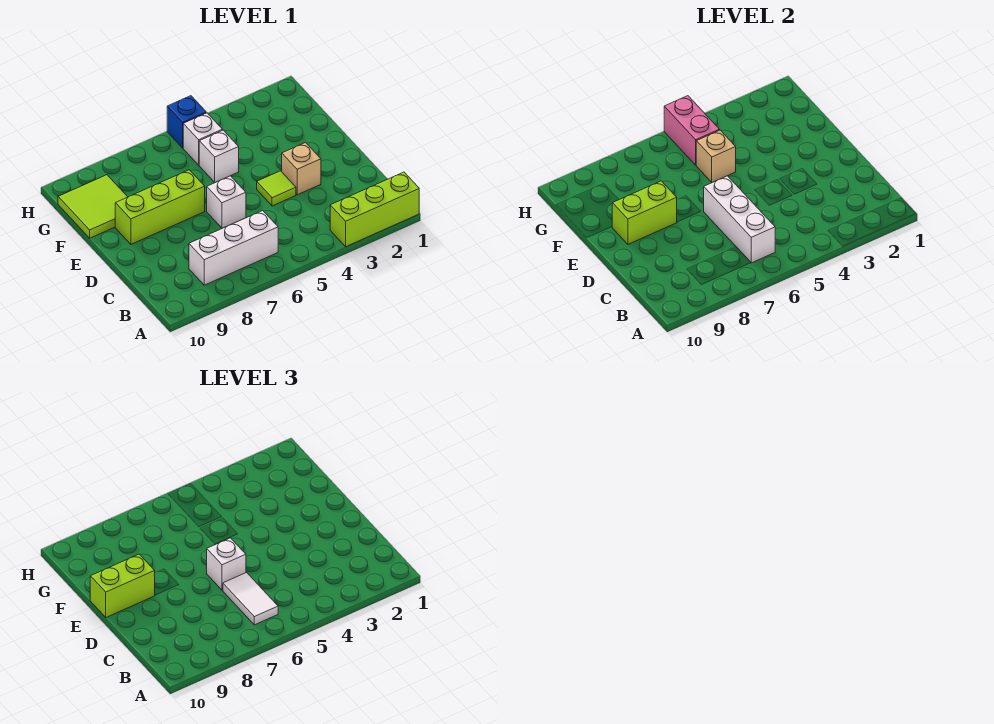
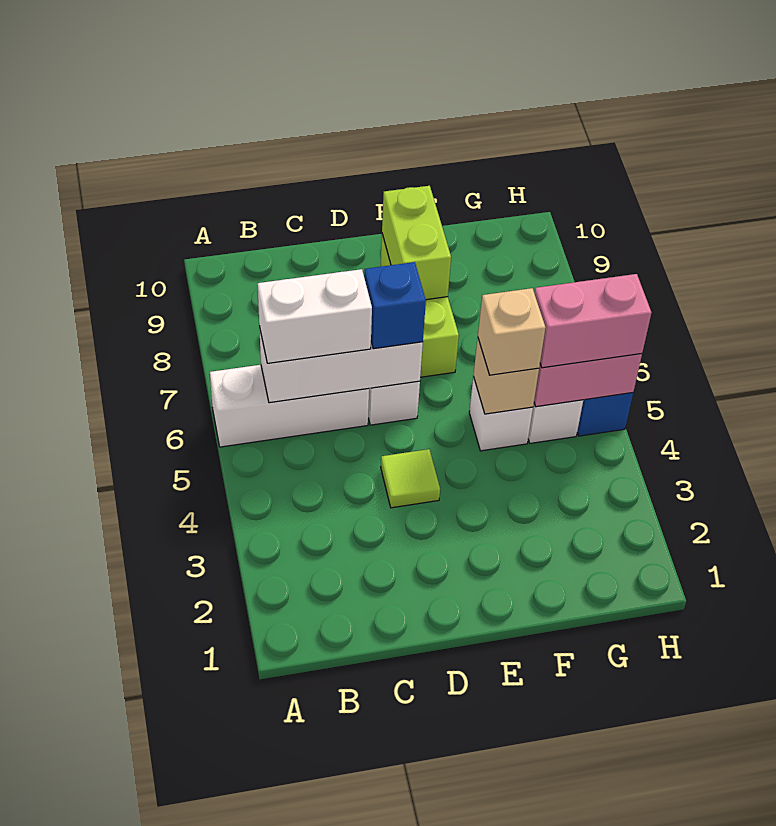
lime brick A1:A3 level 1 -> none
white brick B6:B8 level 1 -> white brick A6:C6 level 1
white tile B6:C6 level 3 -> white brick B6:C6 level 3
tan brick D3 level 1 -> tan brick F5 level 3
white brick D6 level 3 -> blue brick D6 level 3
lime brick E9:E10 level 3 -> none
lime tile F9:G10 level 1 -> none
none -> pink brick G5:H5 level 3

